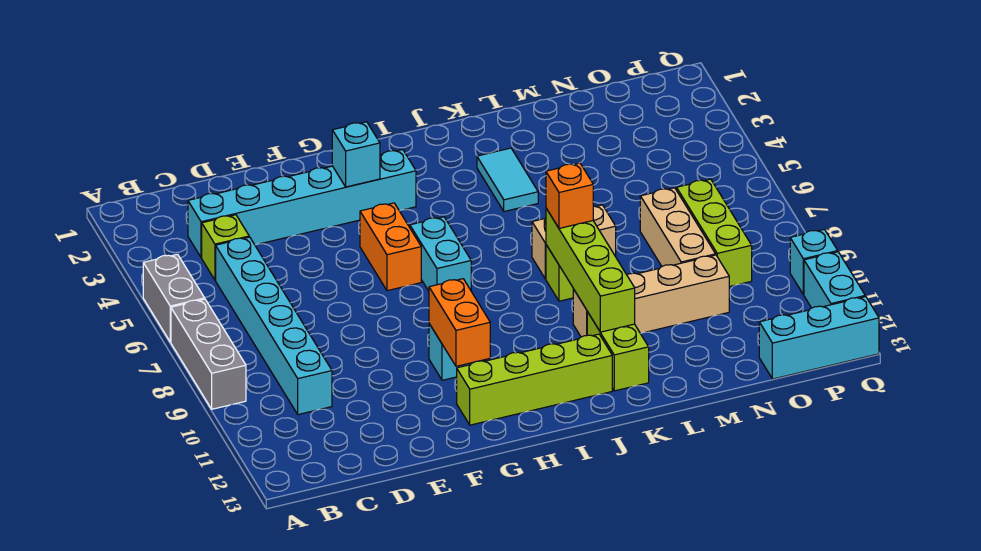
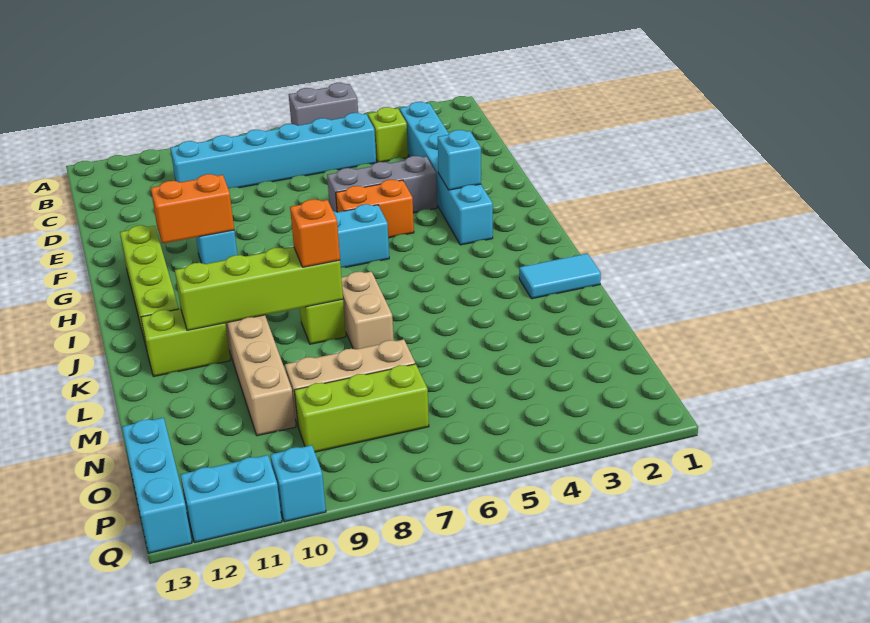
grey brick A7:A9 level 1 -> grey brick F4:F6 level 1
cyan tile K3:K4 level 1 -> cyan tile K1:K2 level 1

